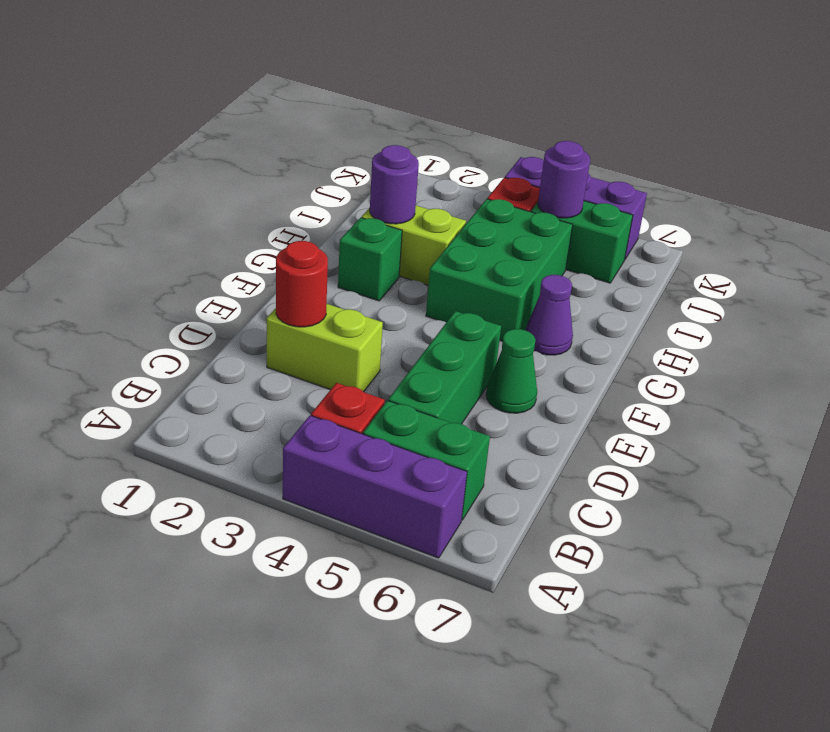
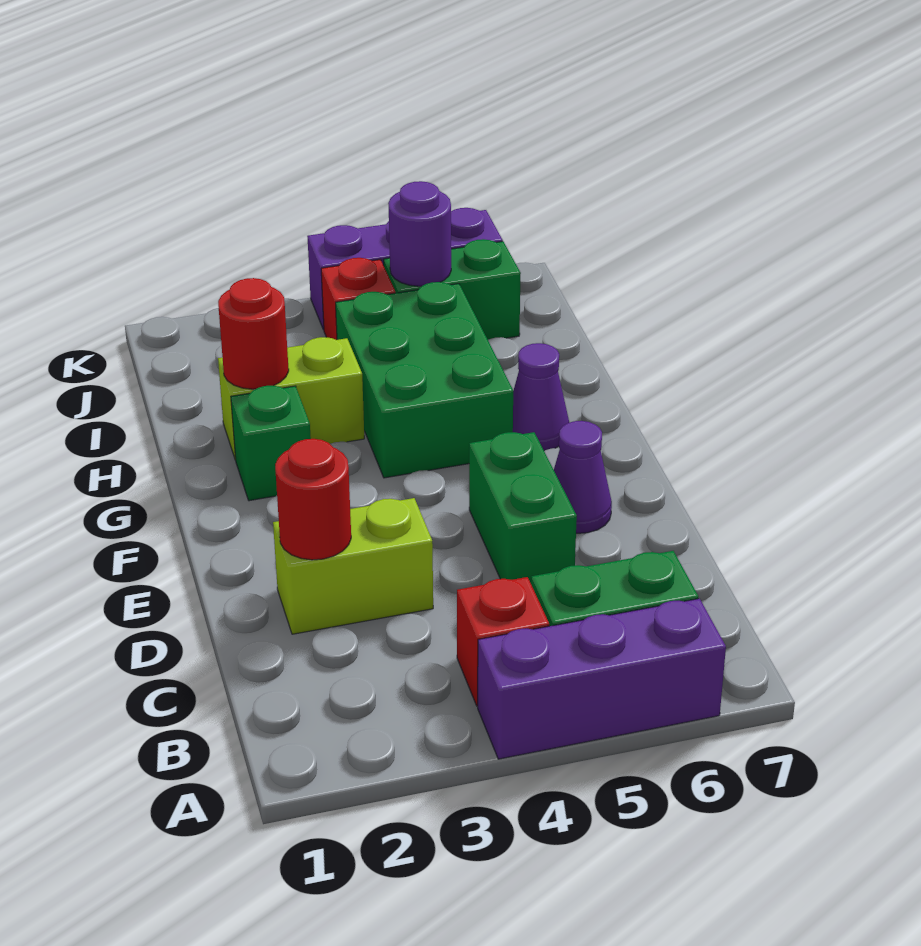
green brick C5:E5 level 1 -> green brick D5:E5 level 1
green cone E6 level 1 -> purple cone E6 level 1
purple round brick H2 level 2 -> red round brick H2 level 2

